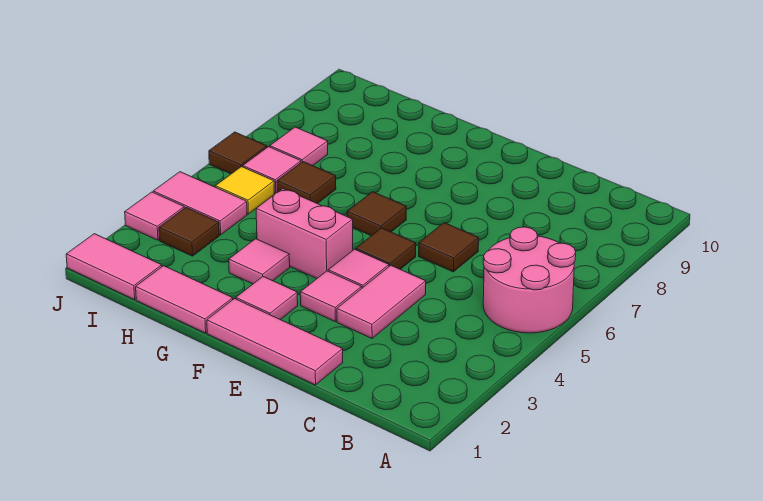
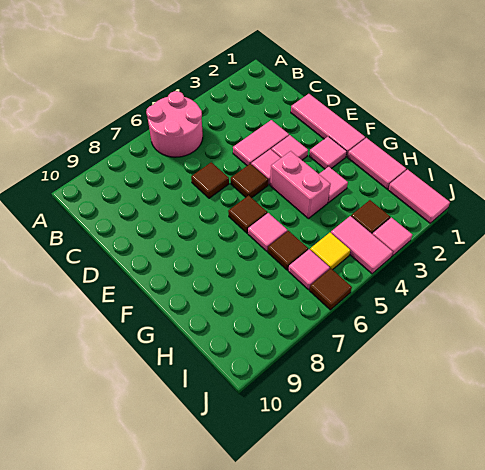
pink tile I7 level 1 -> pink tile G6 level 1

